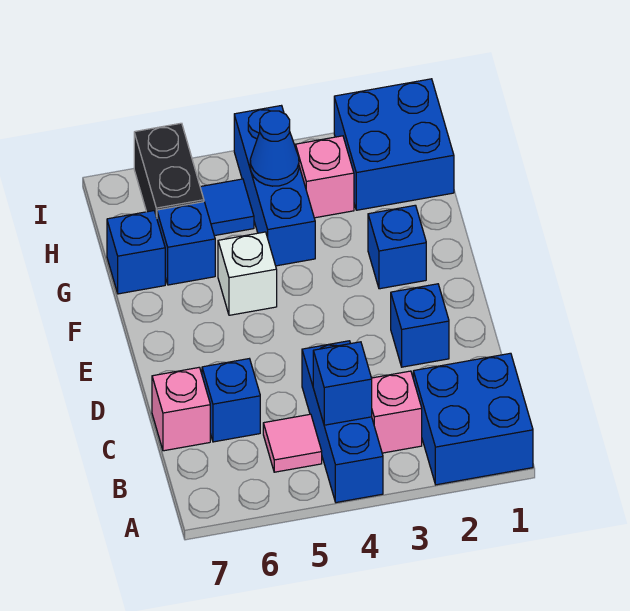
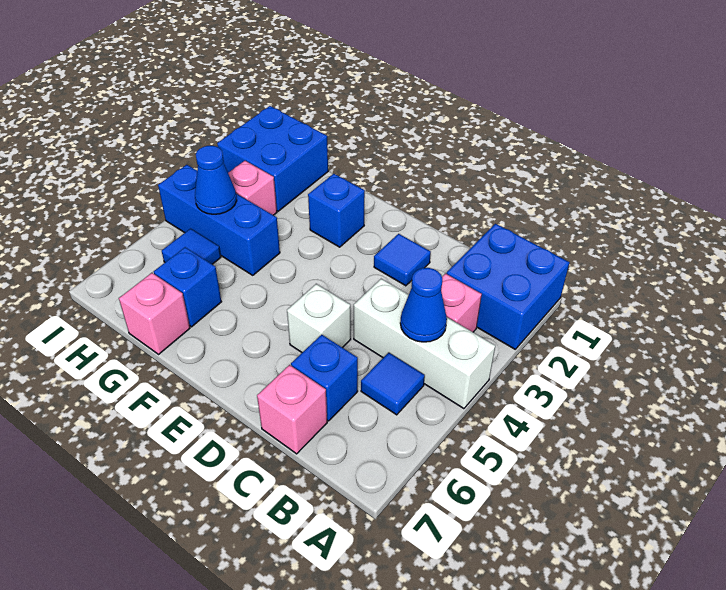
blue brick A4:C4 level 1 -> white brick A4:C4 level 1
blue brick B4 level 2 -> blue cone B4 level 2
pink tile B5 level 1 -> blue tile B5 level 1
blue brick D2 level 1 -> blue tile D2 level 1
white brick F5 level 1 -> white brick D5 level 1
blue brick G7 level 1 -> pink brick G7 level 1
black brick H6:I6 level 1 -> none

